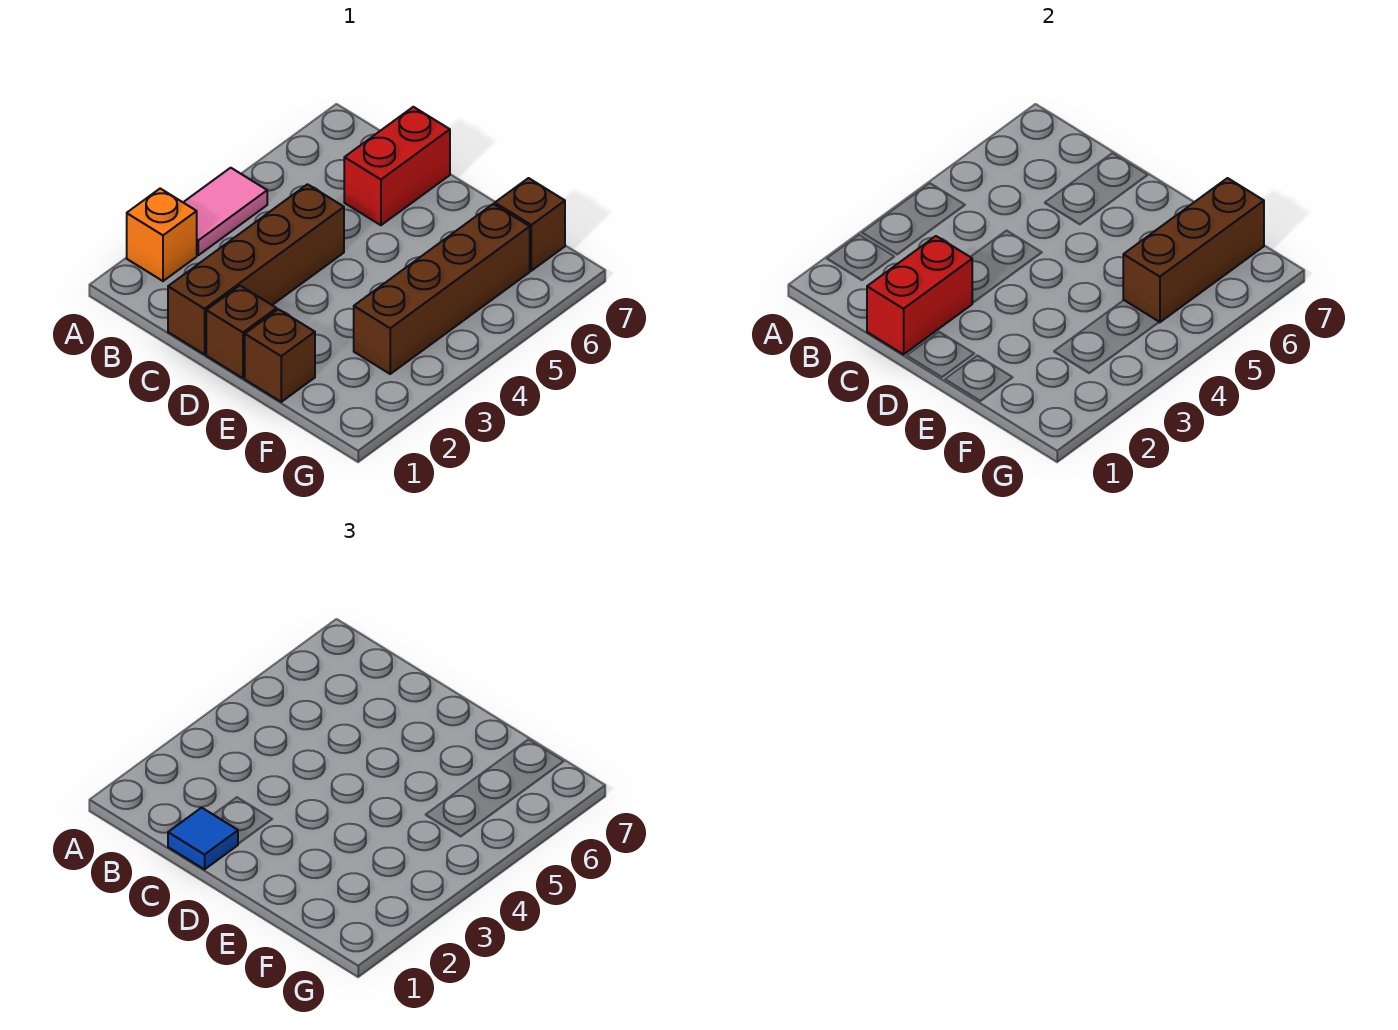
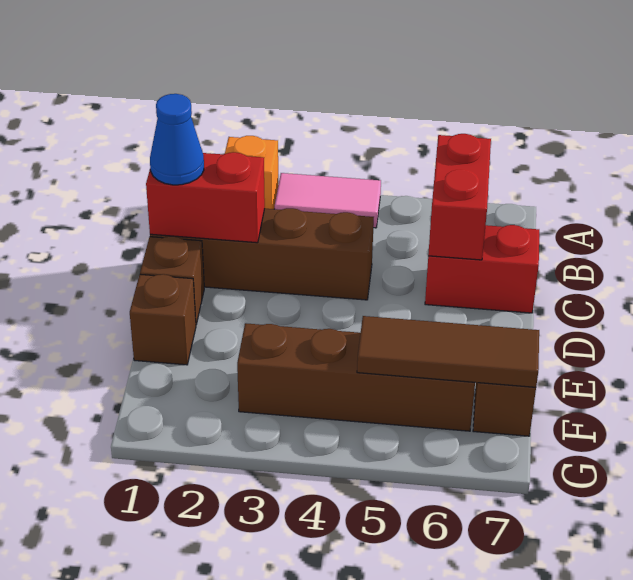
none -> red brick B6:C6 level 2
blue tile C1 level 3 -> blue cone C1 level 3
brown brick F5:F7 level 2 -> brown tile F5:F7 level 2

